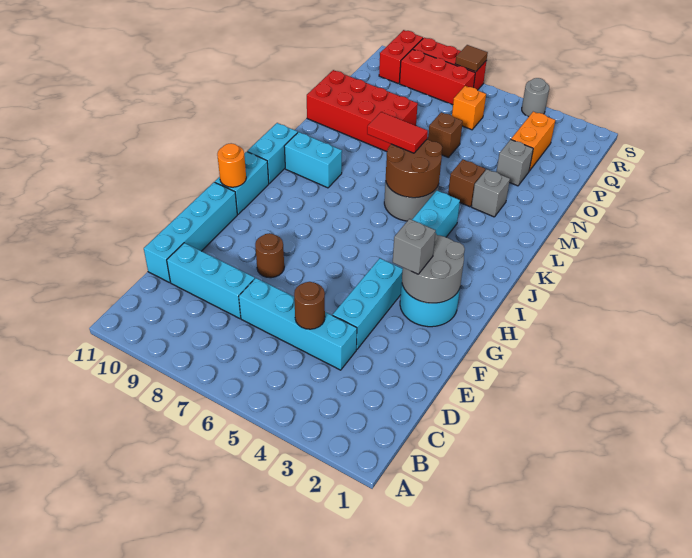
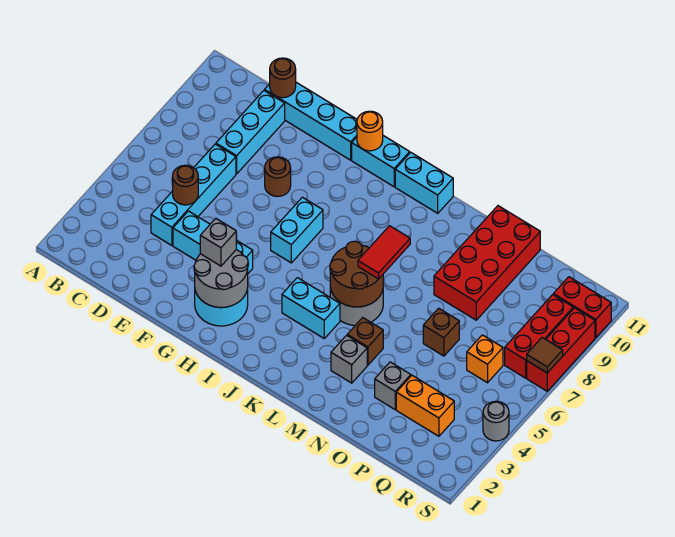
none -> brown round brick D11 level 2
cyan brick K9:K10 level 1 -> cyan brick H6:H7 level 1

